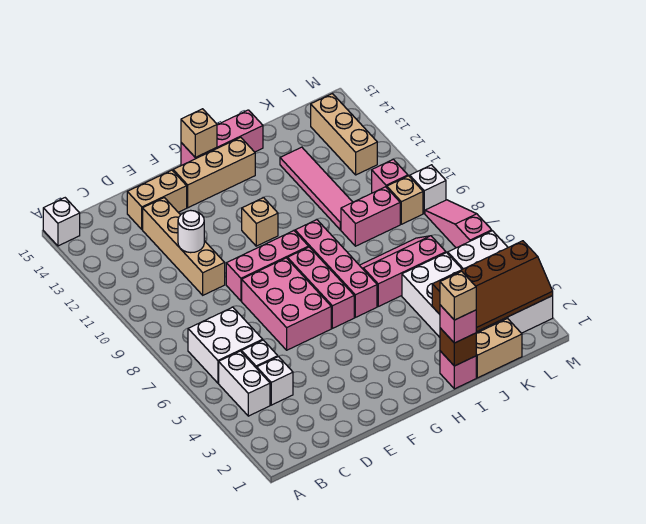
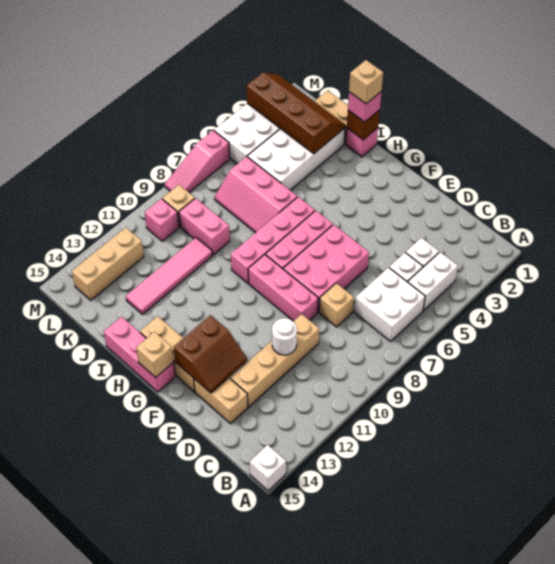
none -> brown slope E13:F14 level 2 top F
tan brick G11 level 1 -> tan brick D8 level 1
white brick M9 level 1 -> none

